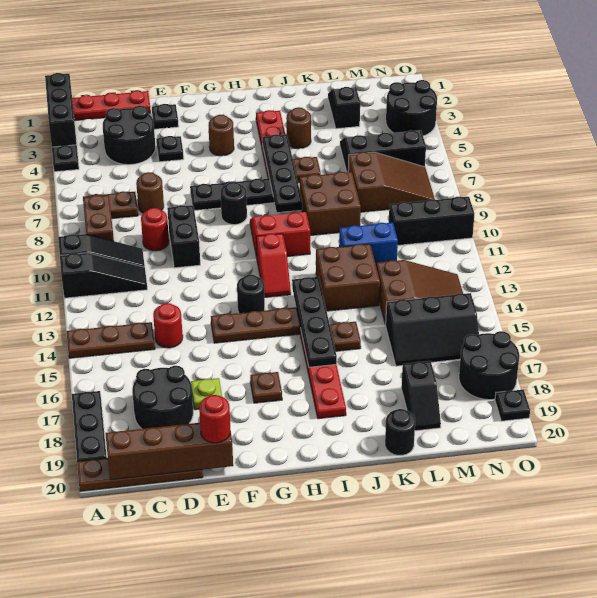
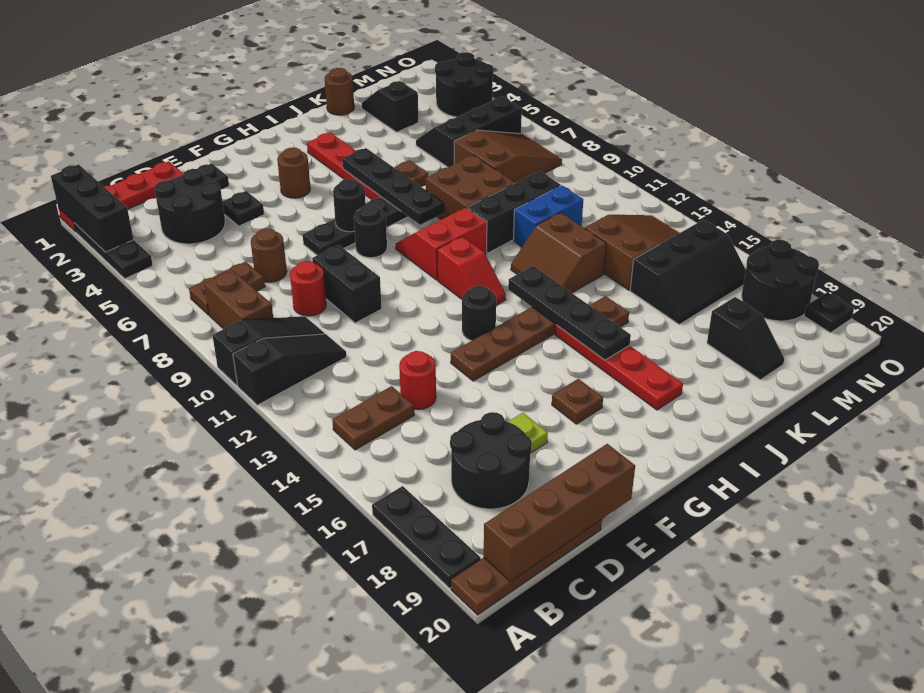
brown plate A14:C14 level 1 -> brown plate B14:C14 level 1
red round brick E20 level 3 -> none
brown round brick J4 level 1 -> brown round brick K1 level 1
brown brick J12:K13 level 1 -> brown slope J12:K13 level 1 top K
black round brick K20 level 1 -> black round brick G7 level 2
black brick M10:O10 level 1 -> black brick J10:L10 level 1

